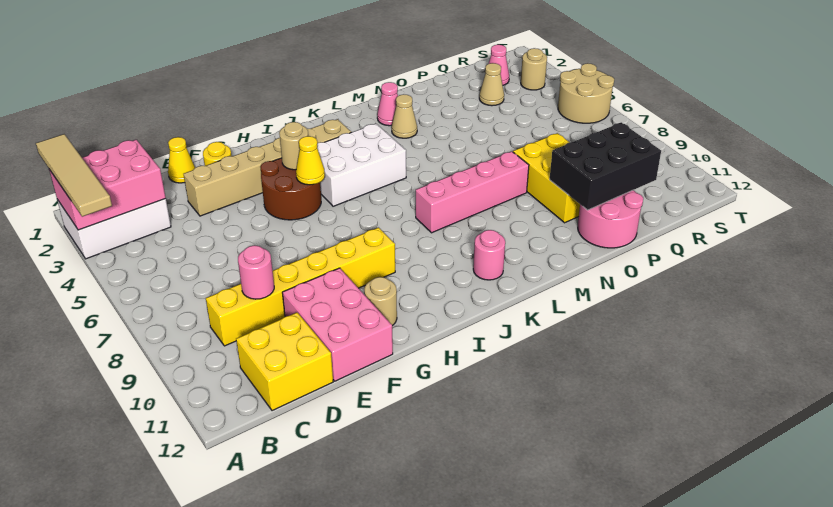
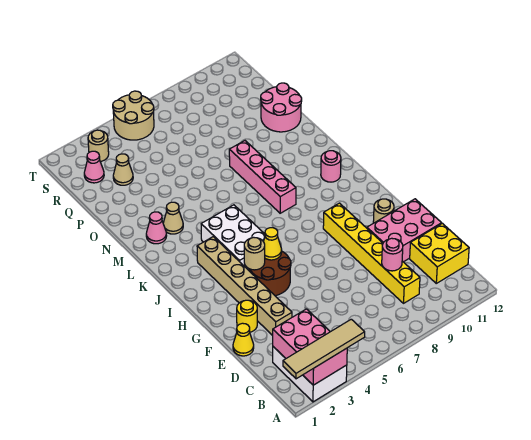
yellow brick O8:P10 level 1 -> none
black brick O10:Q11 level 2 -> none

